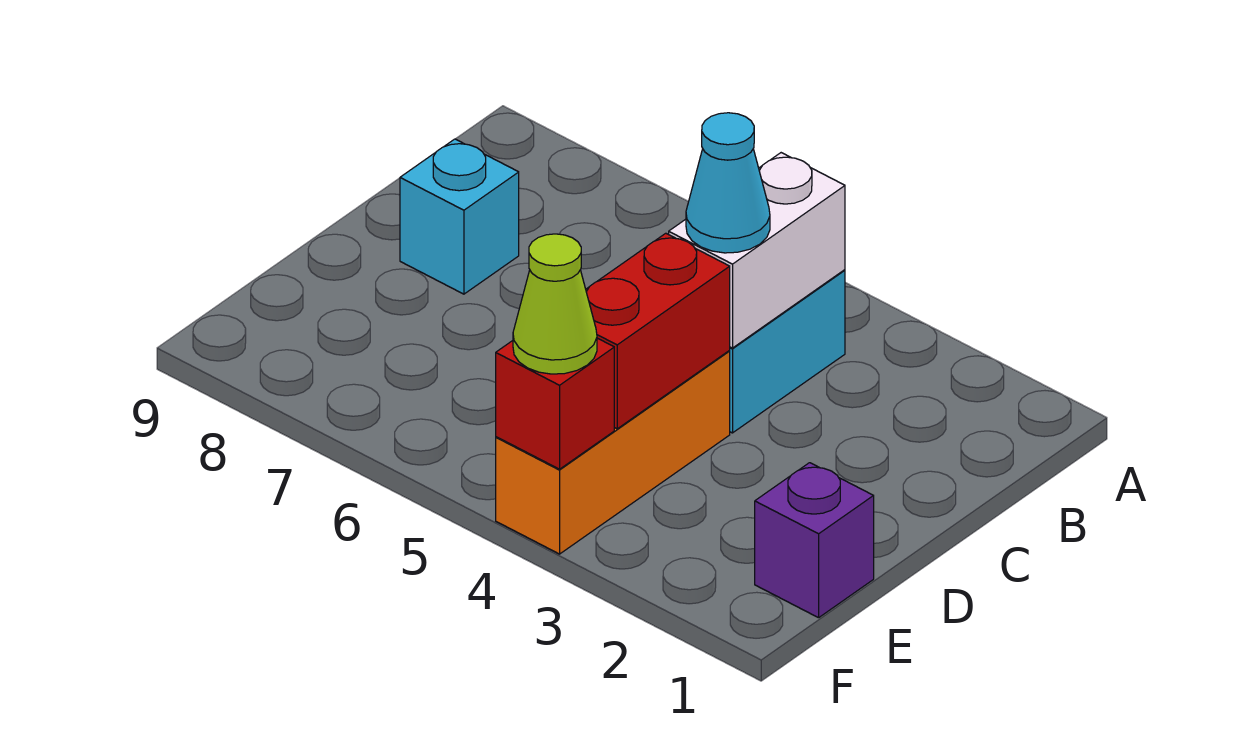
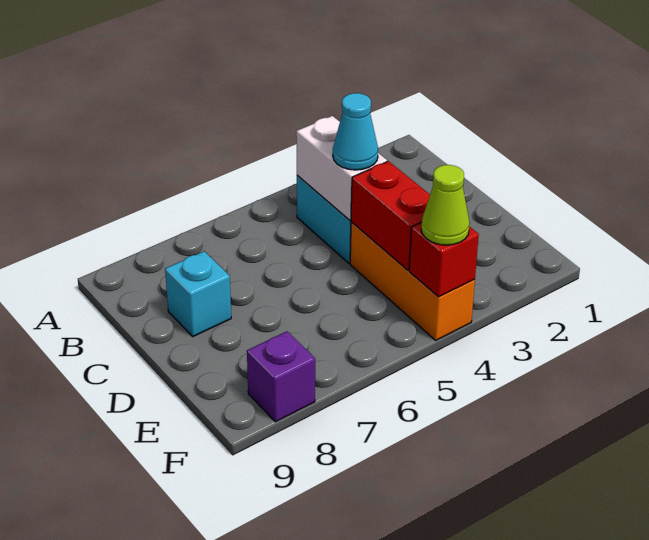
purple brick E1 level 1 -> purple brick F8 level 1

